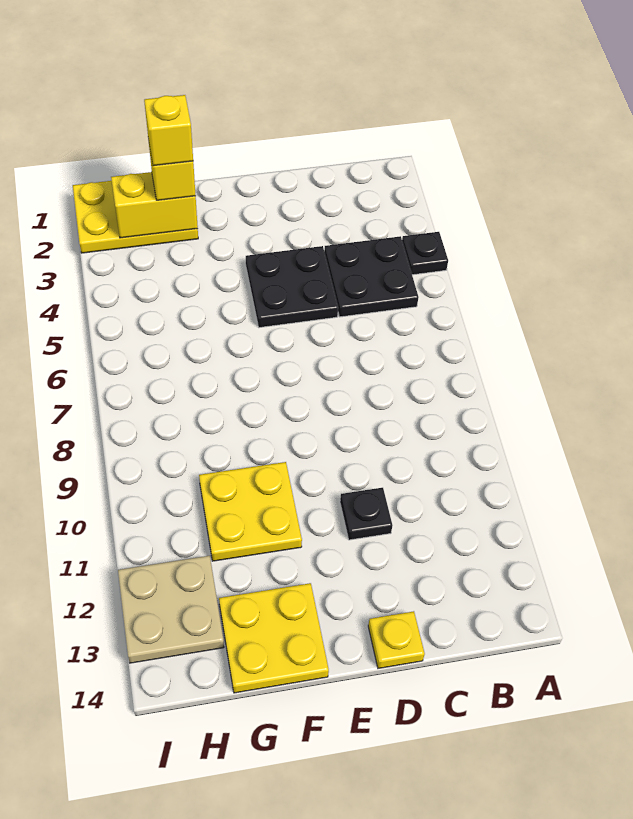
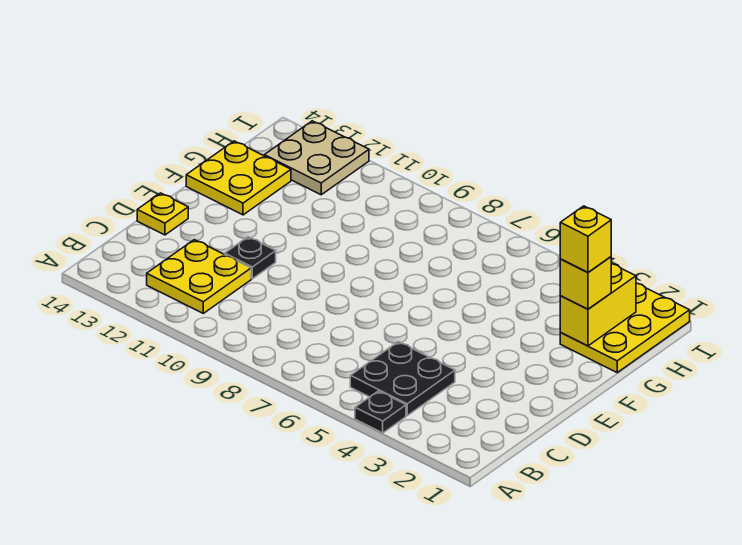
black plate D4:E5 level 1 -> none
yellow plate F10:G11 level 1 -> yellow plate B11:C12 level 1

